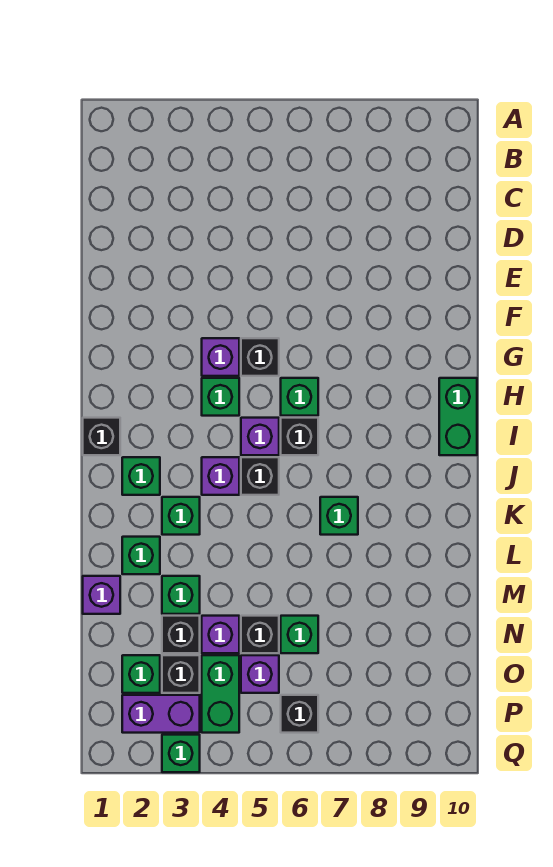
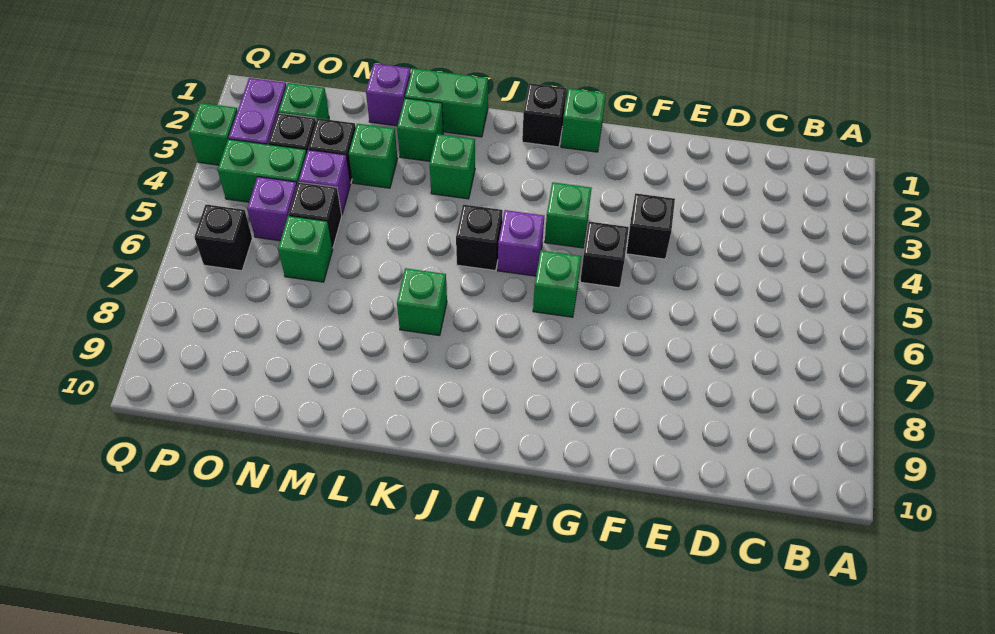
purple brick G4 level 1 -> none
green brick H10:I10 level 1 -> green brick K1:L1 level 1
black brick I6 level 1 -> black brick F4 level 1
green brick J2 level 1 -> green brick H1 level 1
purple brick J4 level 1 -> none

